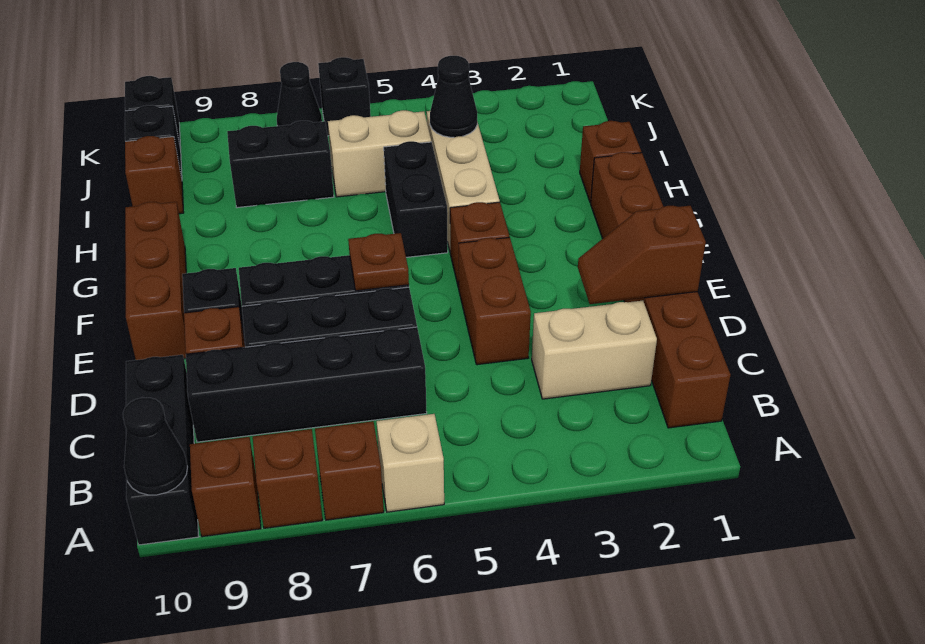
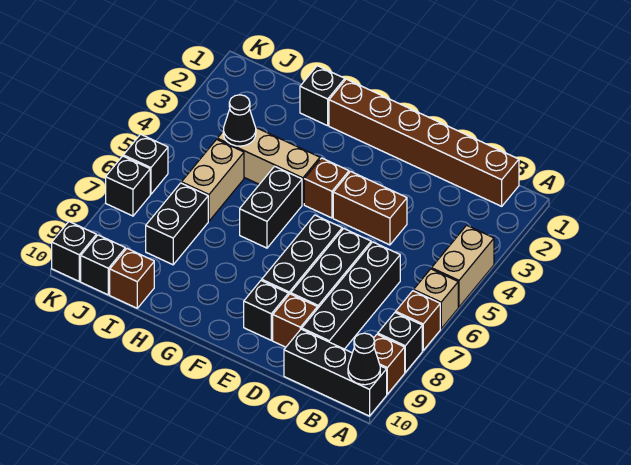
brown brick A8 level 1 -> black brick A8 level 1
tan brick C2:C3 level 1 -> tan brick A4:A5 level 1
brown slope D1:D2 level 2 top 1 -> none
brown plate E6 level 2 -> none
brown brick E10:G10 level 1 -> none
black brick G5:H5 level 1 -> black brick G5:G6 level 1
brown brick H1 level 1 -> black brick H1 level 1
black cone K7 level 1 -> black brick K7 level 1

